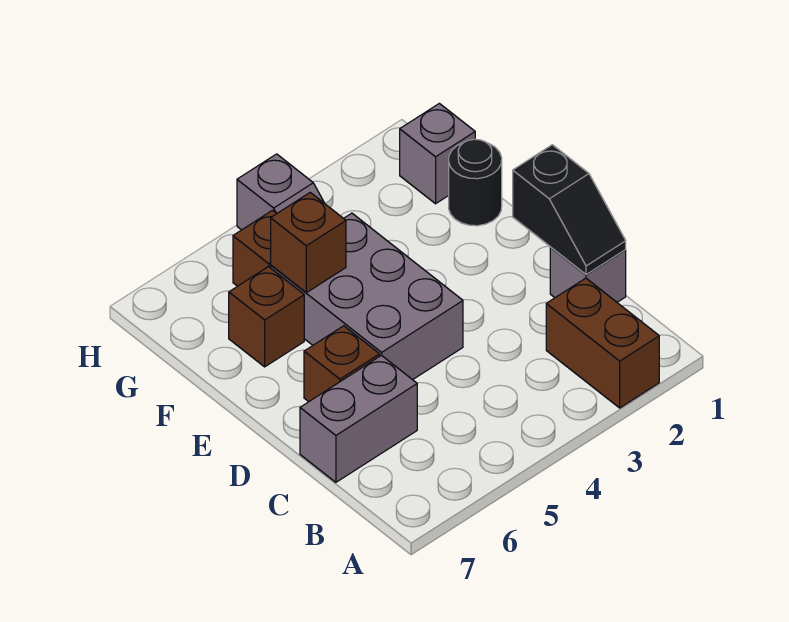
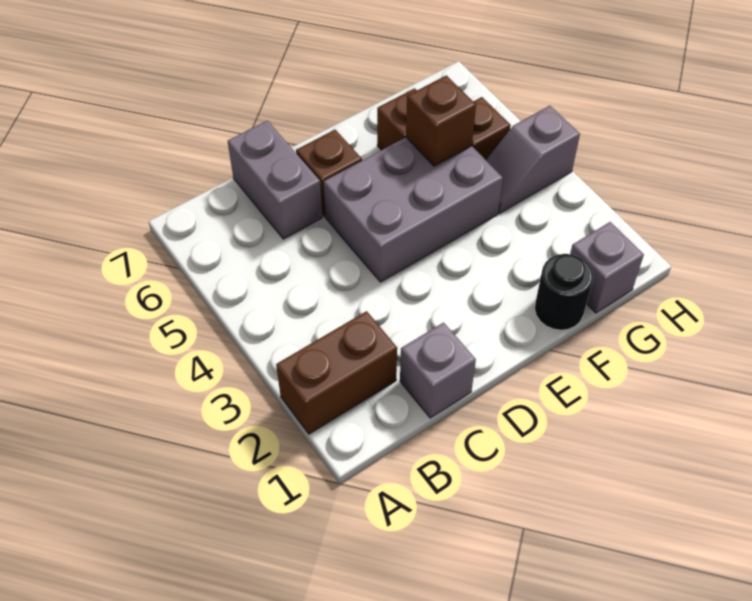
black slope C1:D1 level 2 top D -> none

